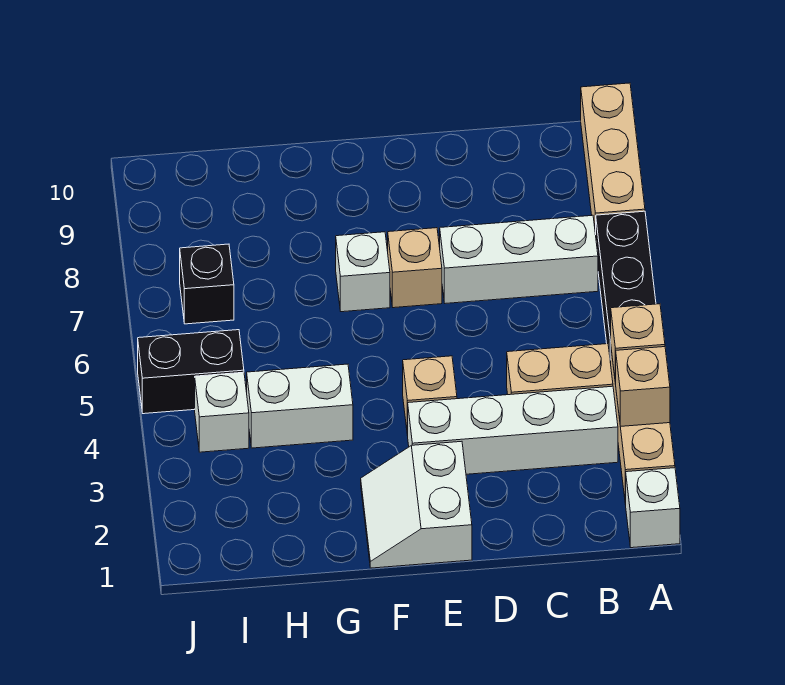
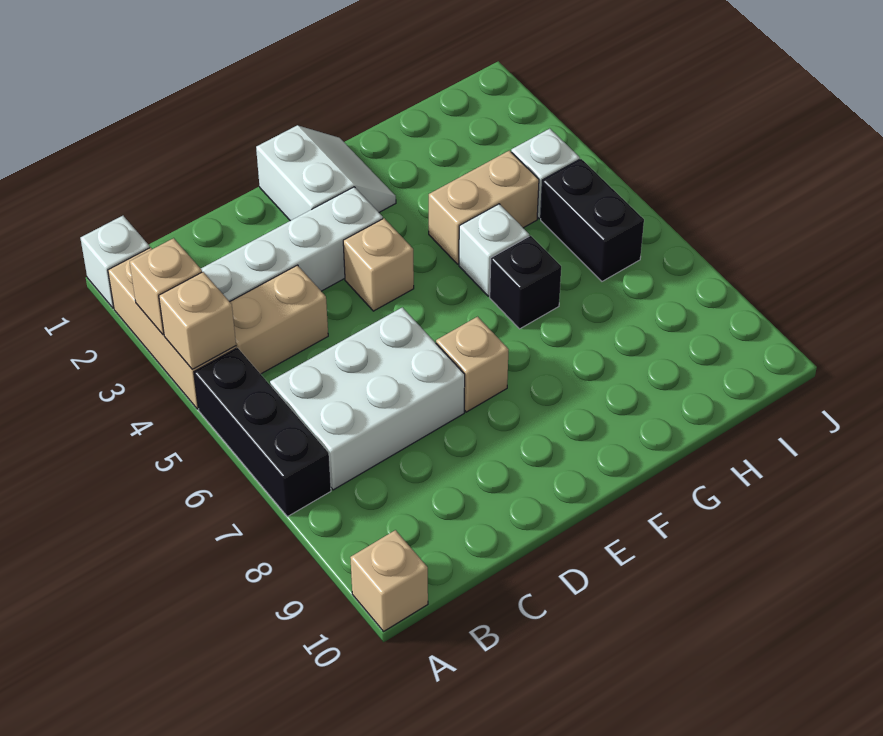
tan brick A8:A10 level 1 -> tan brick A10 level 1
white brick B7:D7 level 1 -> white brick B6:D7 level 1
white brick F7 level 1 -> white brick G5 level 1
white brick G4:H4 level 1 -> tan brick G4:H4 level 1
black brick I5:J5 level 1 -> black brick I5:I6 level 1
black brick I7 level 1 -> black brick G6 level 1

